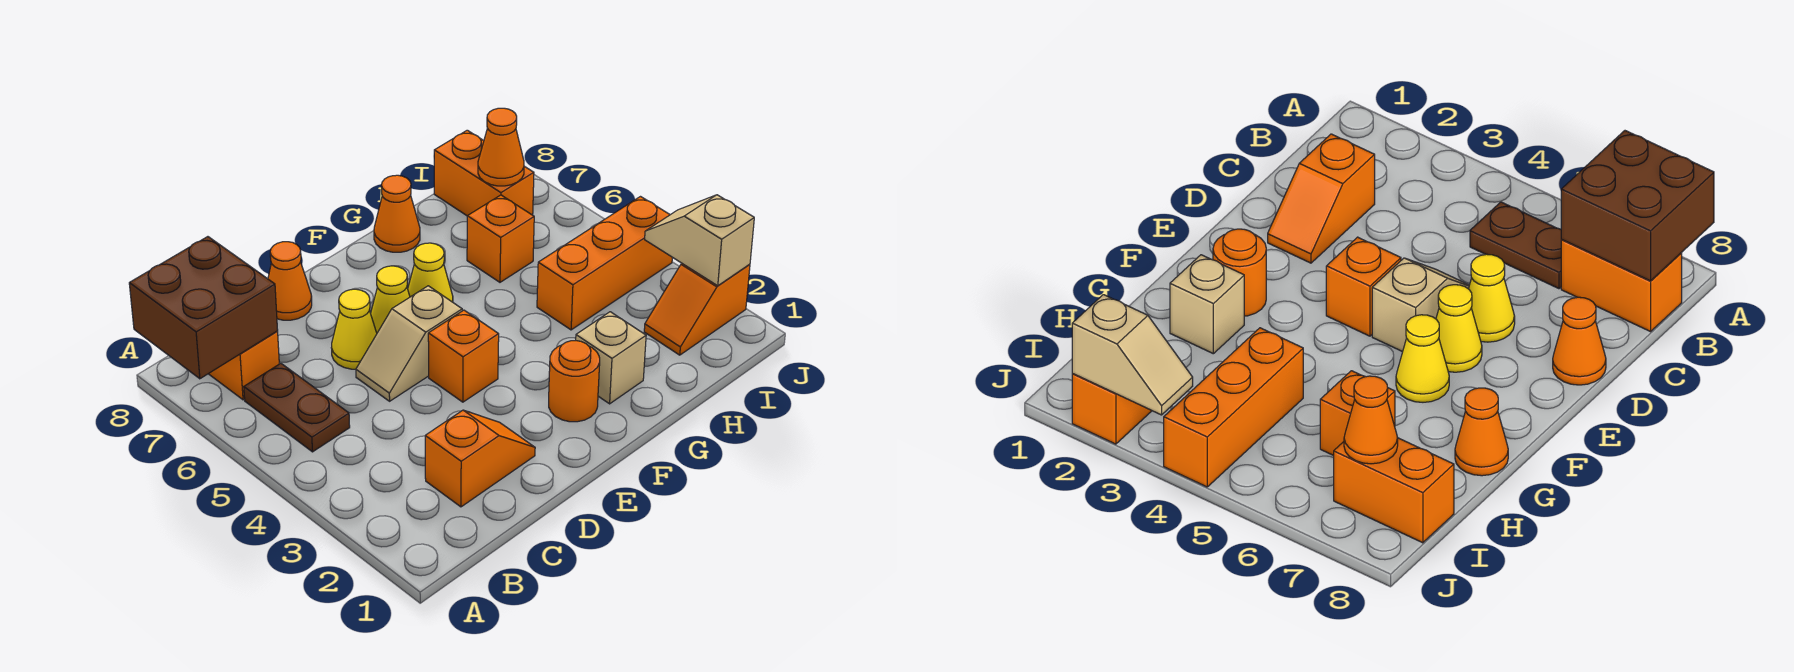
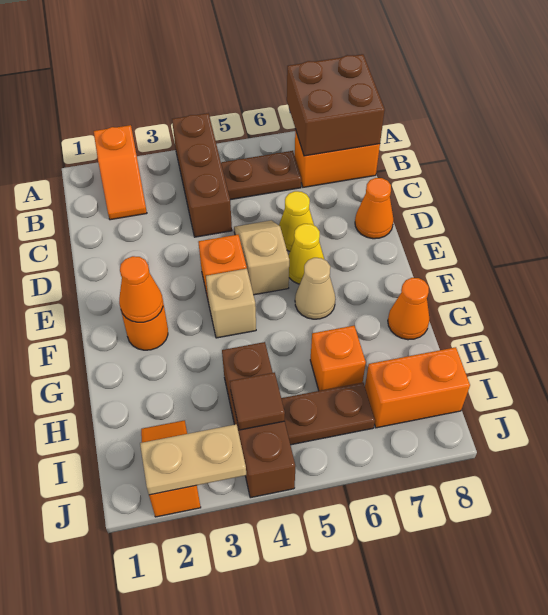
none -> brown brick A4:C4 level 1
orange slope C2:D2 level 1 top C -> orange slope A2:B2 level 1 top A
yellow cone F6 level 1 -> tan cone F6 level 1
tan brick G2 level 1 -> tan brick F4 level 1
orange brick H4:J4 level 1 -> brown brick H4:J4 level 1
none -> brown tile I4 level 2
none -> brown plate I5:I6 level 1
orange cone I7 level 2 -> orange cone F2 level 2
tan slope J2:J3 level 2 top 2 -> tan plate J2:J3 level 2

